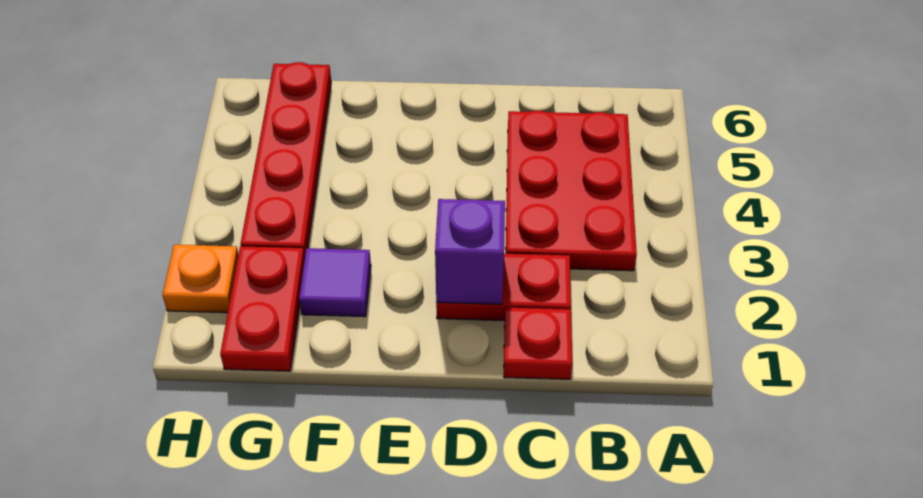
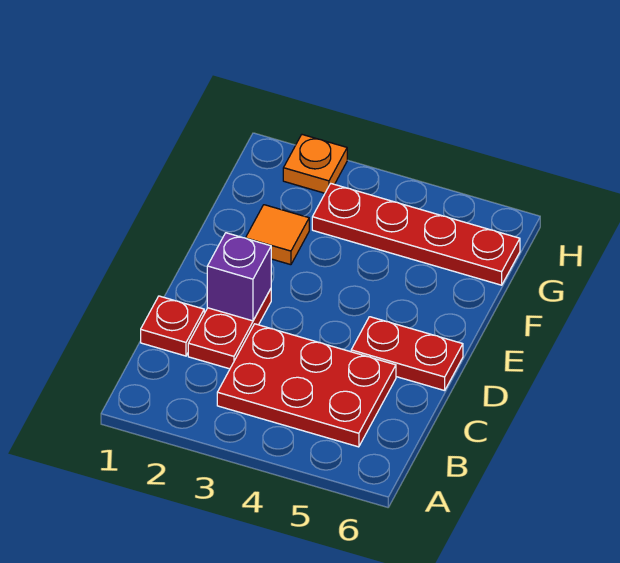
purple tile F2 level 1 -> orange tile F2 level 1
red plate G1:G2 level 1 -> red plate D5:D6 level 1

